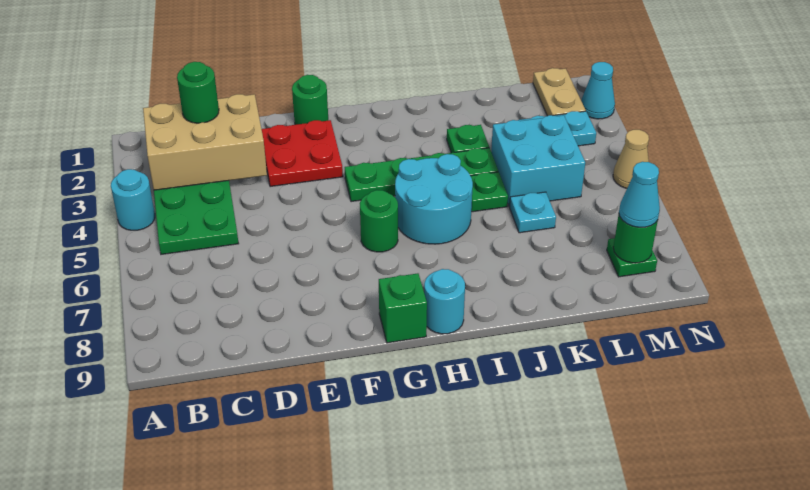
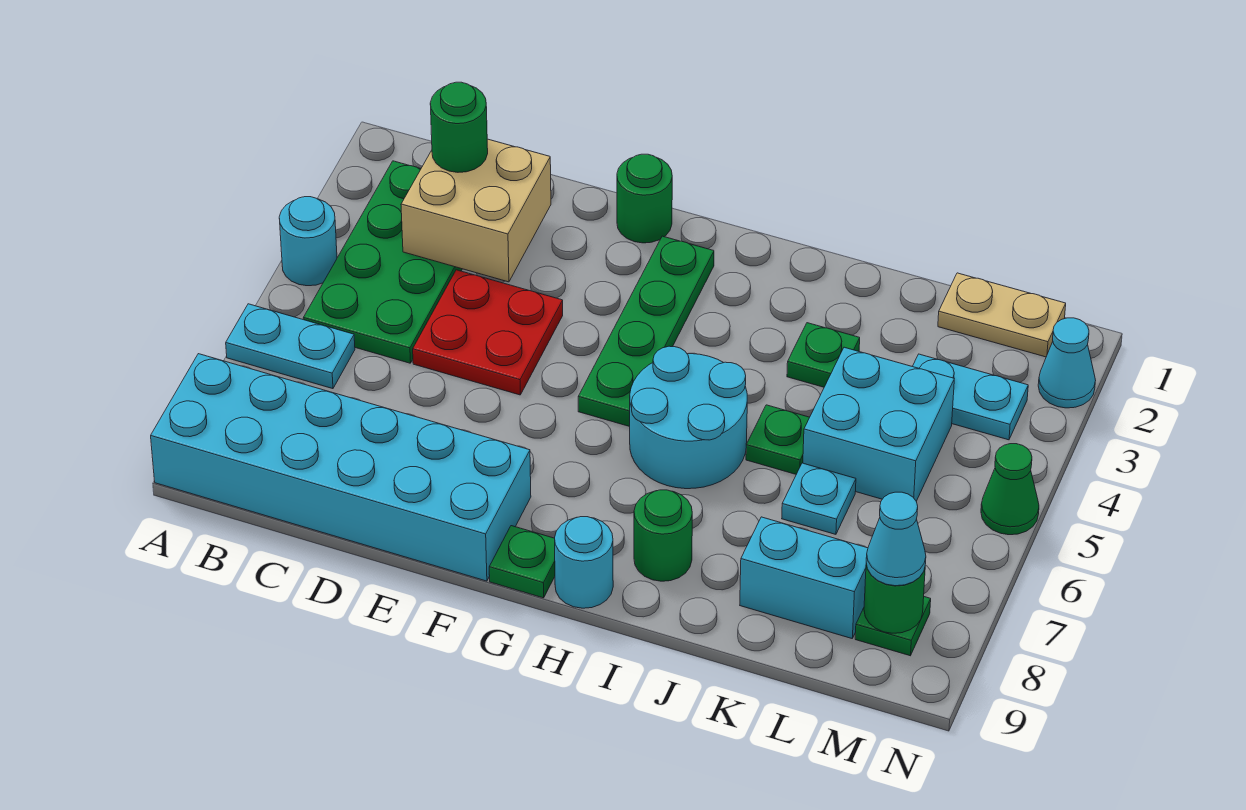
none -> cyan plate A6:B6 level 1
none -> cyan brick A8:F9 level 1
tan brick B2:D3 level 2 -> tan brick C2:D3 level 2
red plate E2:F3 level 1 -> red plate D4:E5 level 1
green plate G4:J4 level 1 -> green plate G2:G5 level 1
green round brick G6 level 1 -> green round brick I8 level 1
green brick G9 level 1 -> green plate G9 level 1
none -> cyan brick K8:L8 level 1
tan plate M1:M2 level 1 -> tan plate L1:M1 level 1
tan cone N5 level 1 -> green cone N5 level 1

